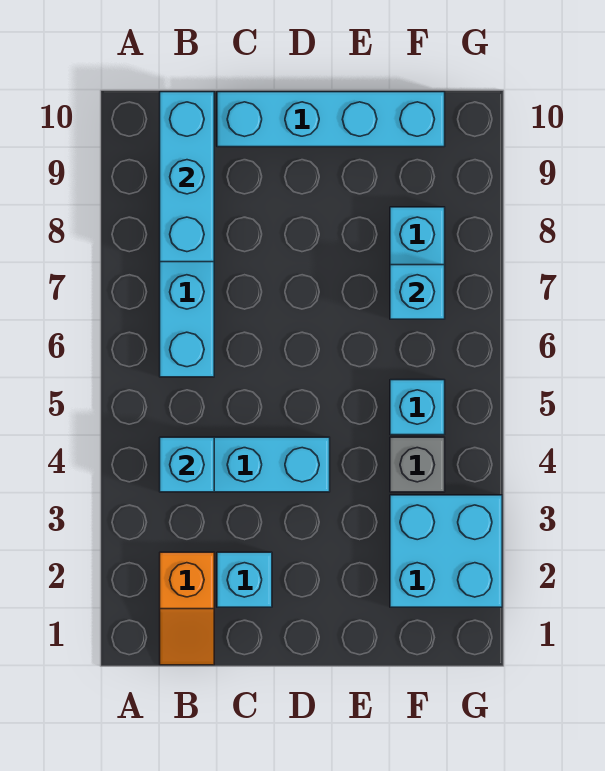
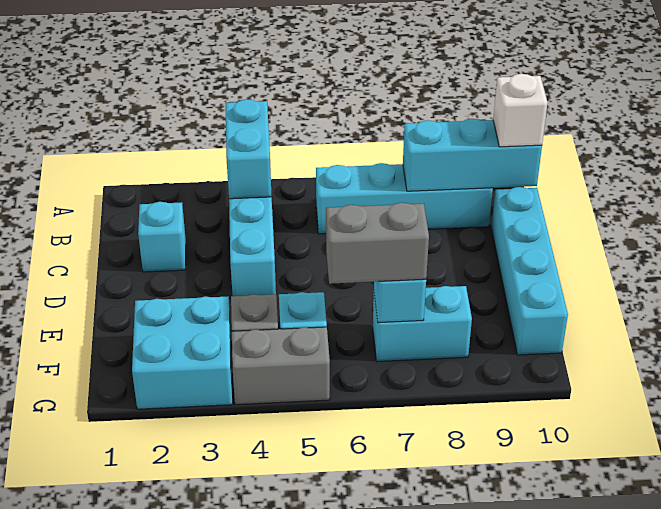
orange slope B1:B2 level 1 top 2 -> none
cyan brick B4 level 2 -> cyan brick A4:B4 level 2
none -> white brick B10 level 3
none -> grey brick F6:F7 level 3
none -> grey brick G4:G5 level 1

